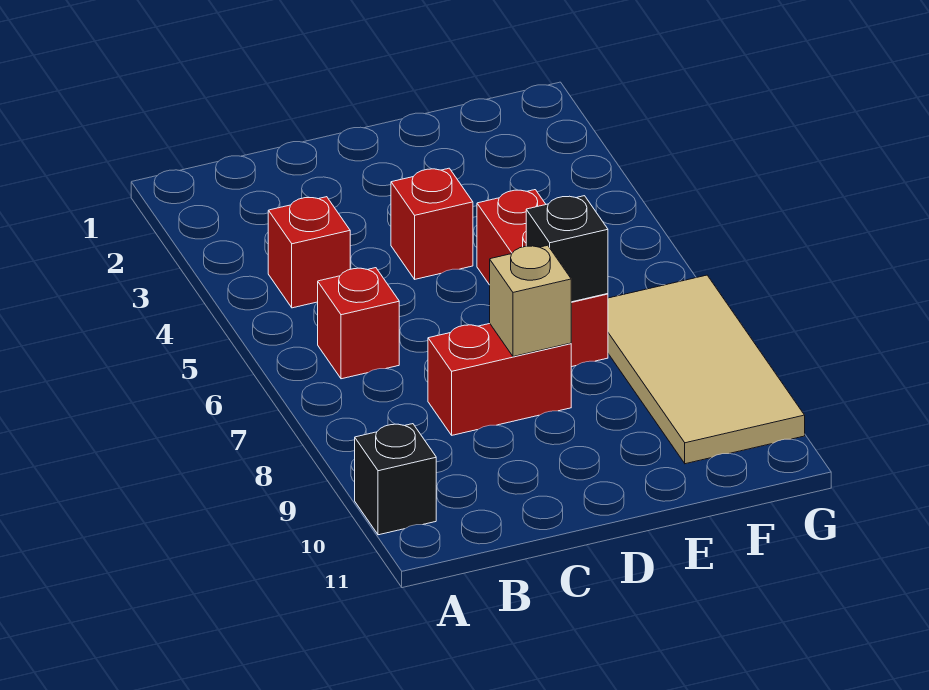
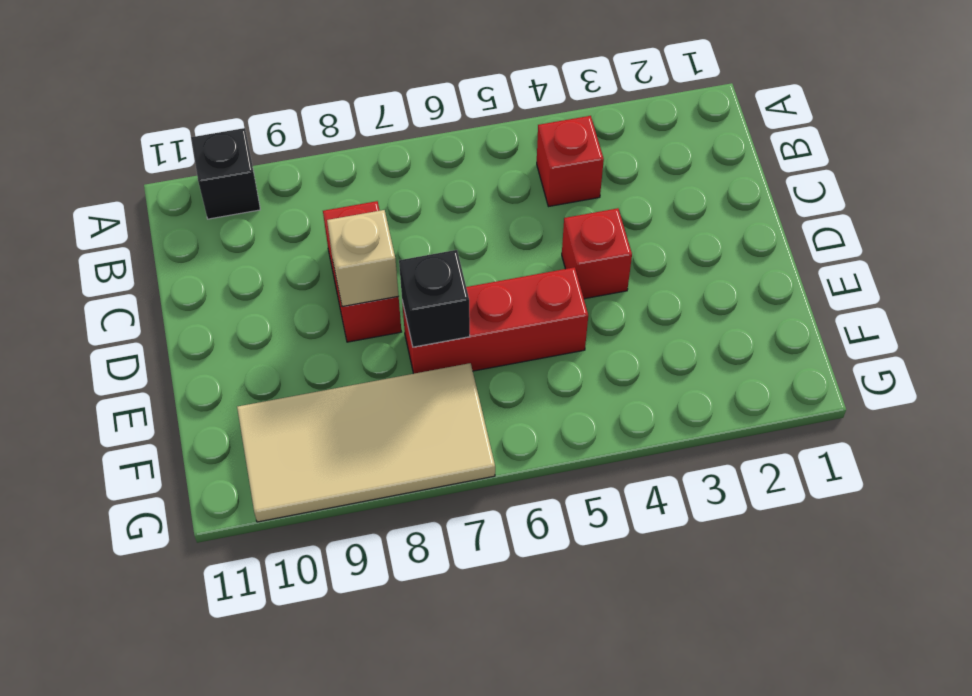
red brick B6 level 1 -> none

